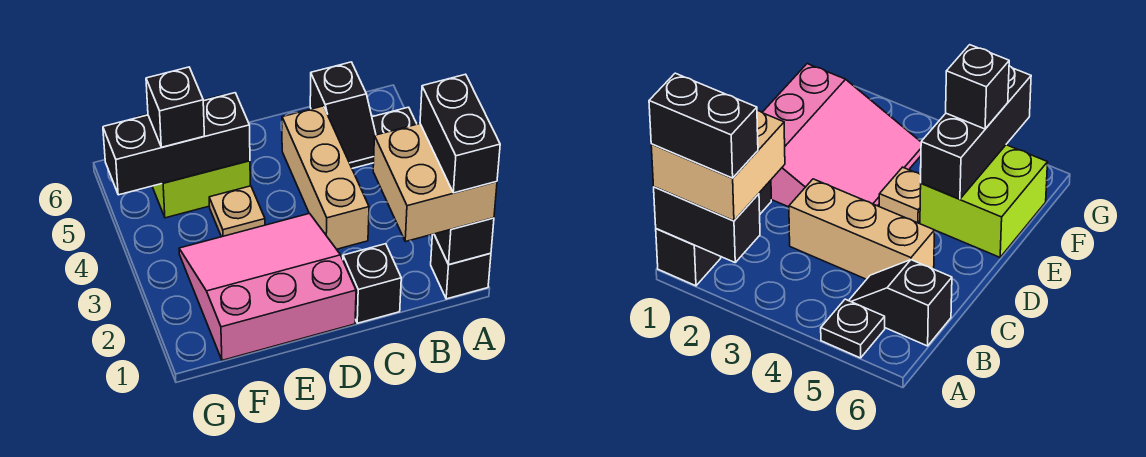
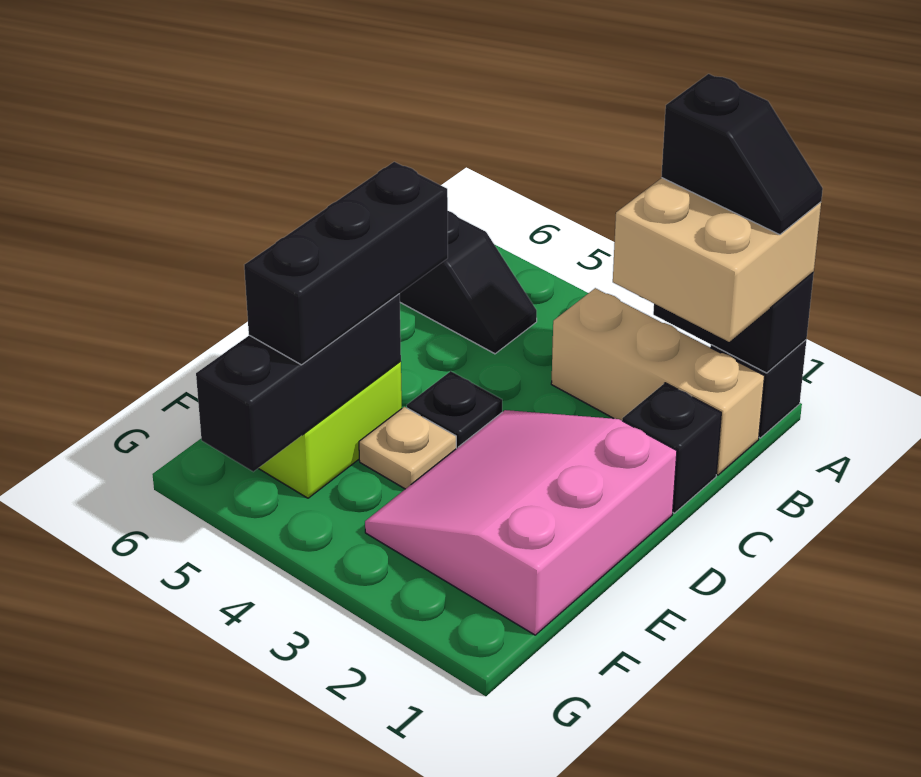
black brick A1:A2 level 4 -> black slope A1:A2 level 4 top 2
black plate A5 level 1 -> black plate D4 level 1
tan brick C3:C5 level 1 -> tan brick B1:B3 level 1
black brick F5 level 3 -> black brick D5:F5 level 3

